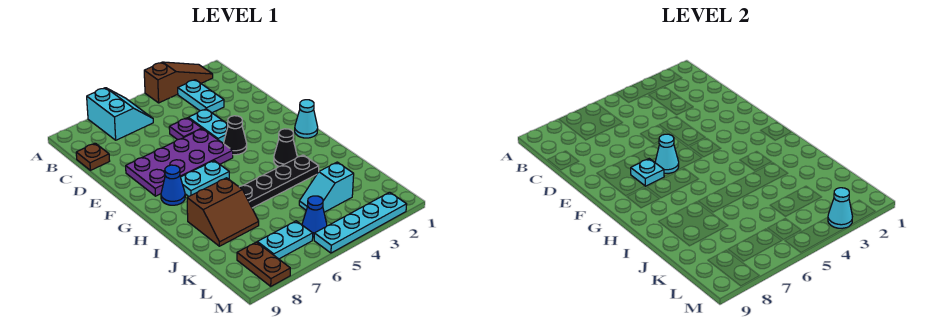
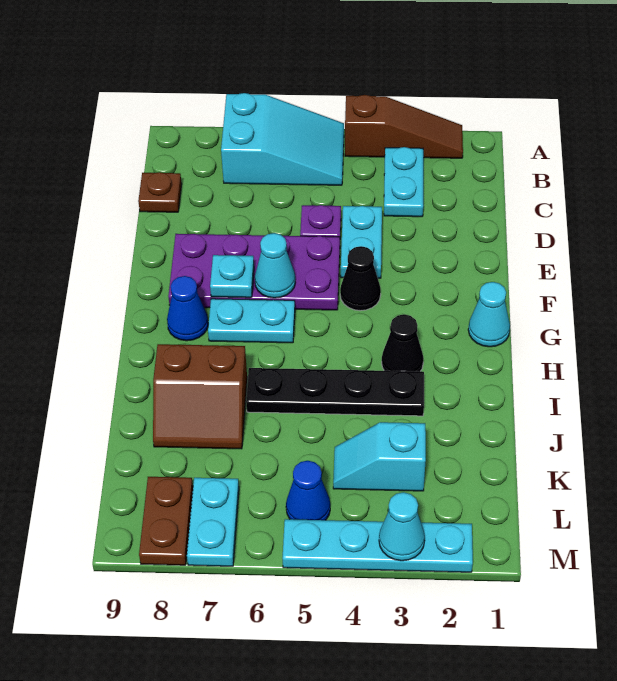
cyan slope A6:B7 level 1 top 7 -> cyan slope A5:B7 level 1 top 7
cyan plate L6:L7 level 1 -> cyan plate L7:M7 level 1

